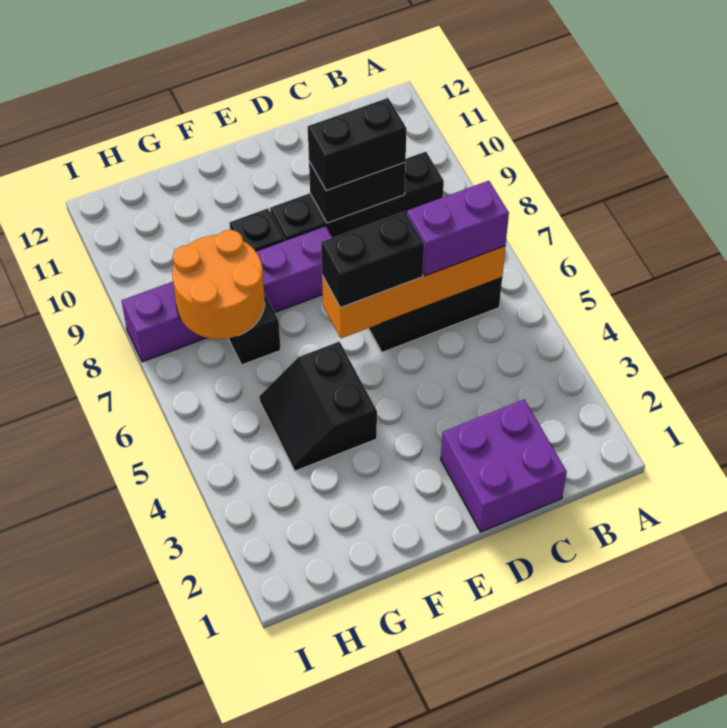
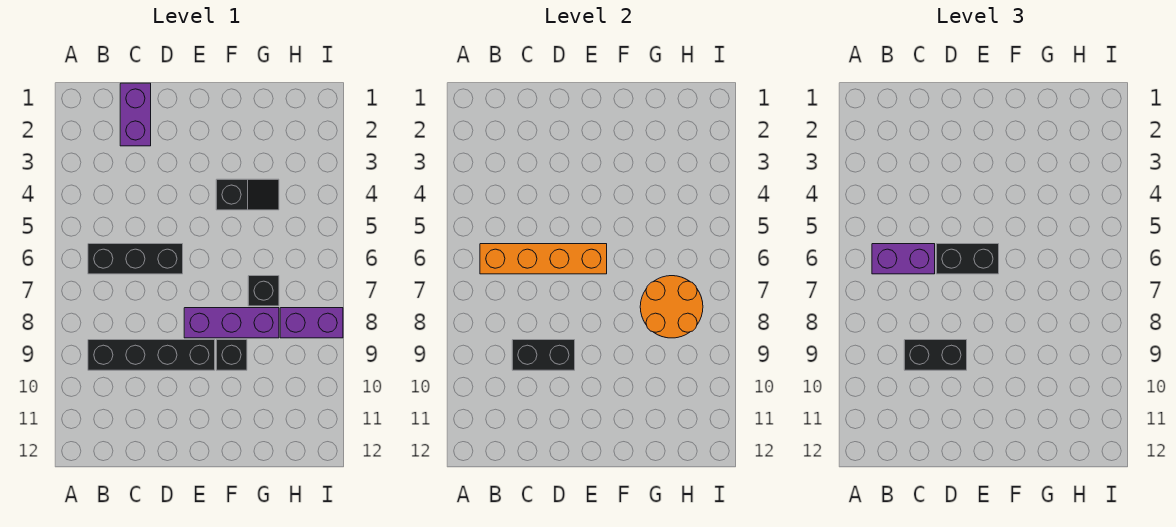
purple brick C1:D2 level 1 -> purple brick C1:C2 level 1
black slope F4:G5 level 1 top F -> black slope F4:G4 level 1 top F

